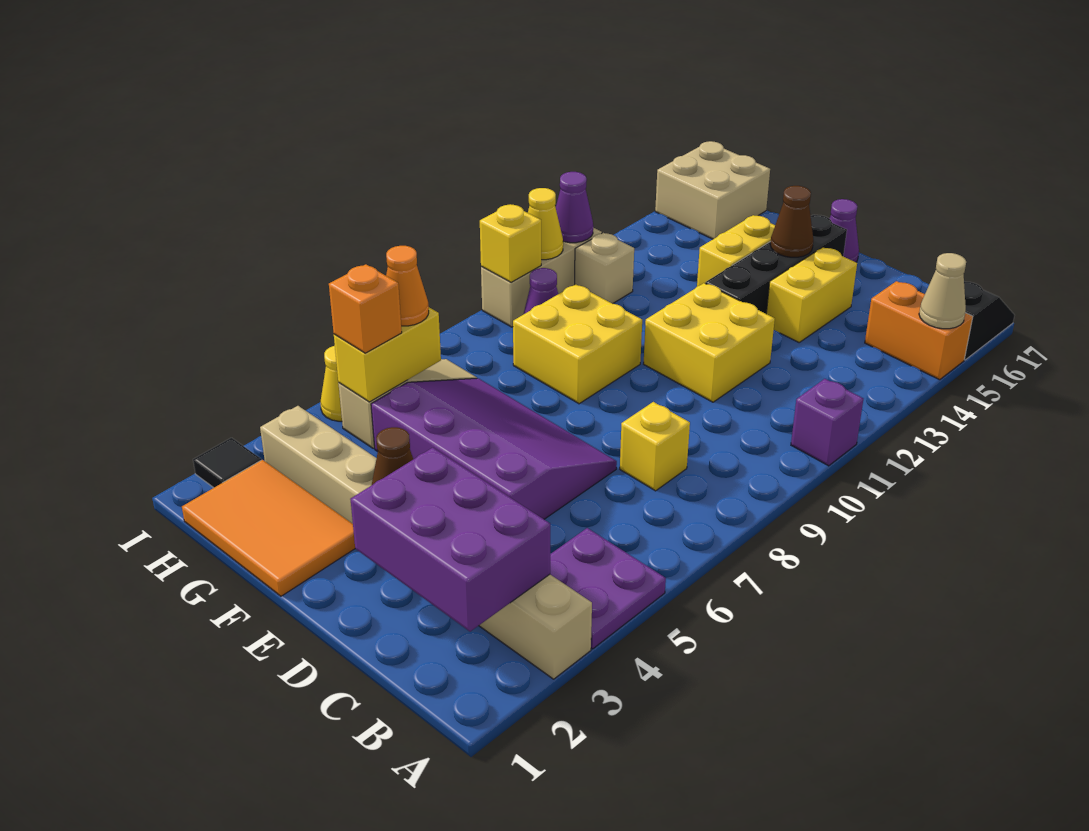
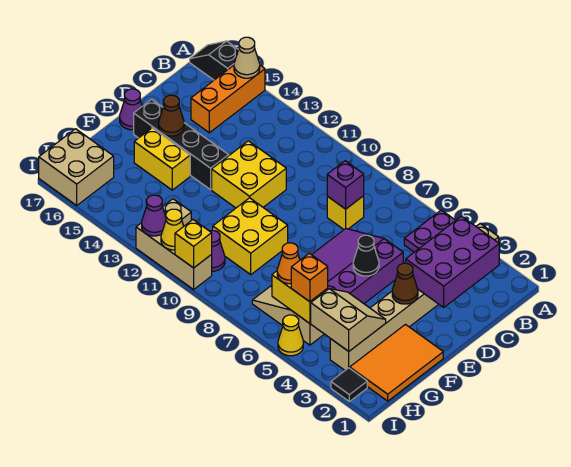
purple brick A11 level 1 -> purple brick C8 level 2
orange brick A15:B15 level 1 -> orange brick A15:C15 level 1
yellow brick D14:D15 level 1 -> none
none -> black cone E5 level 2
none -> tan slope G3:H4 level 2 top H

